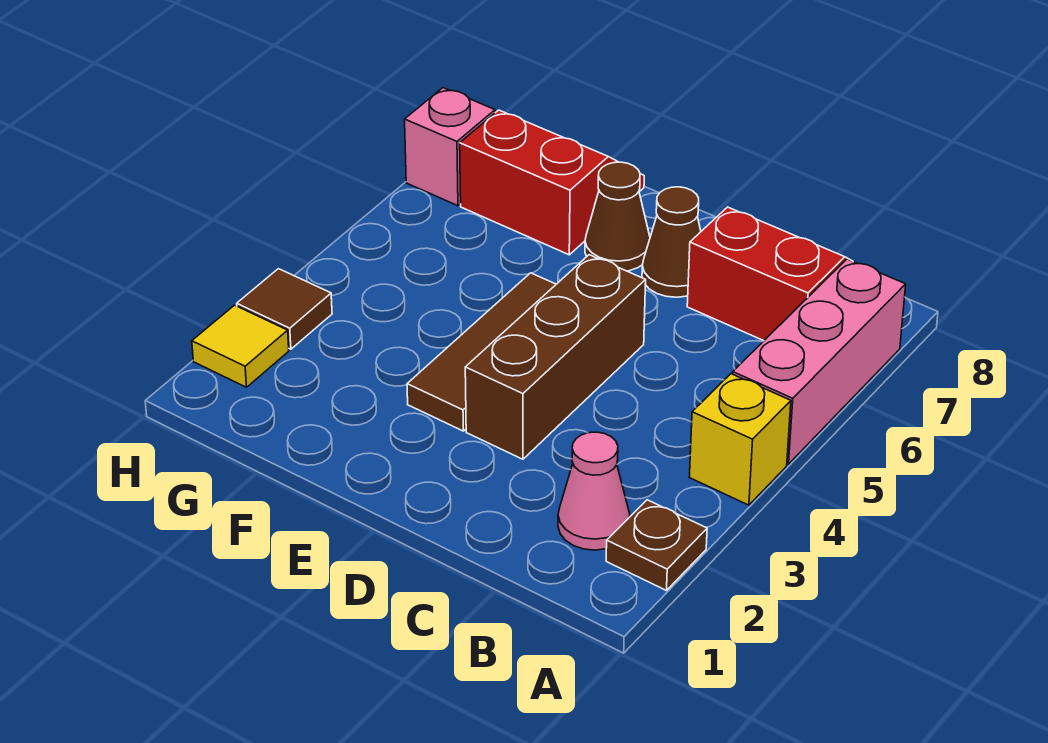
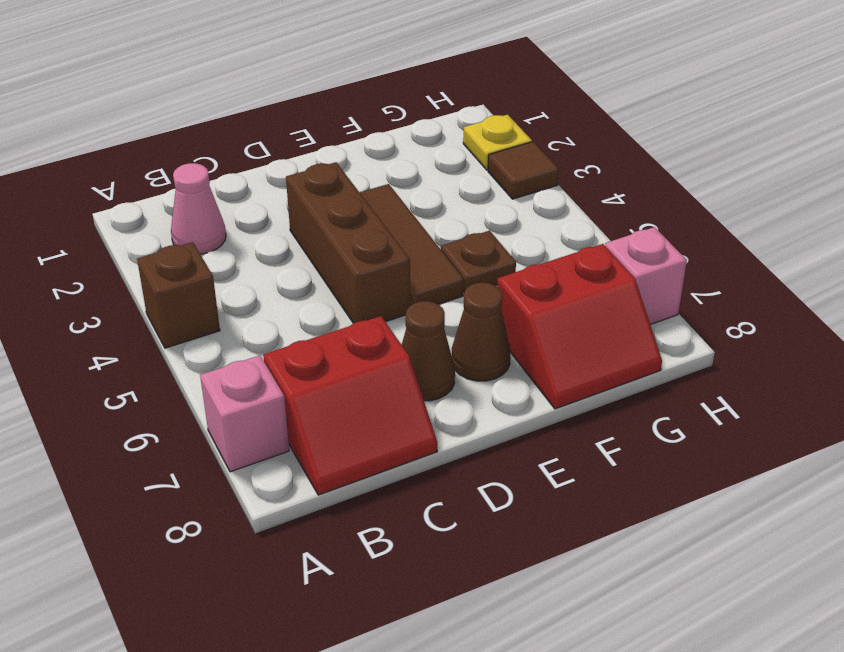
brown plate A2 level 1 -> brown plate F5 level 1
yellow brick A4 level 1 -> brown brick A4 level 1
pink brick A5:A7 level 1 -> pink brick A7 level 1
yellow tile H2 level 1 -> yellow plate H2 level 1

